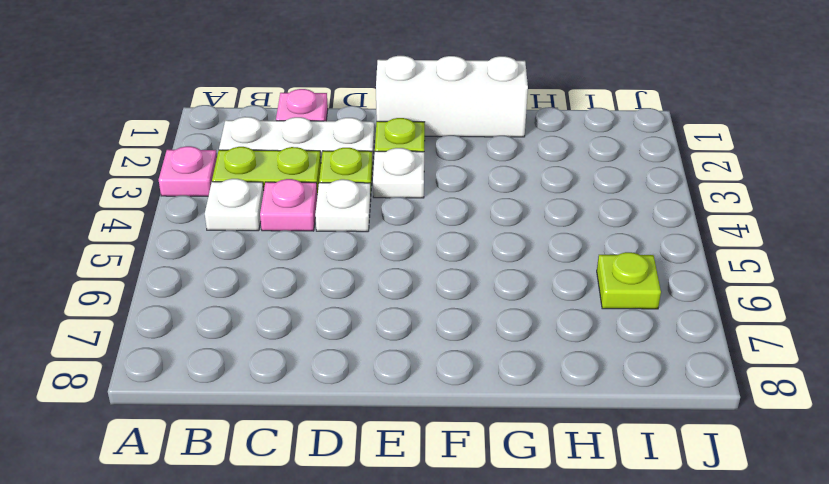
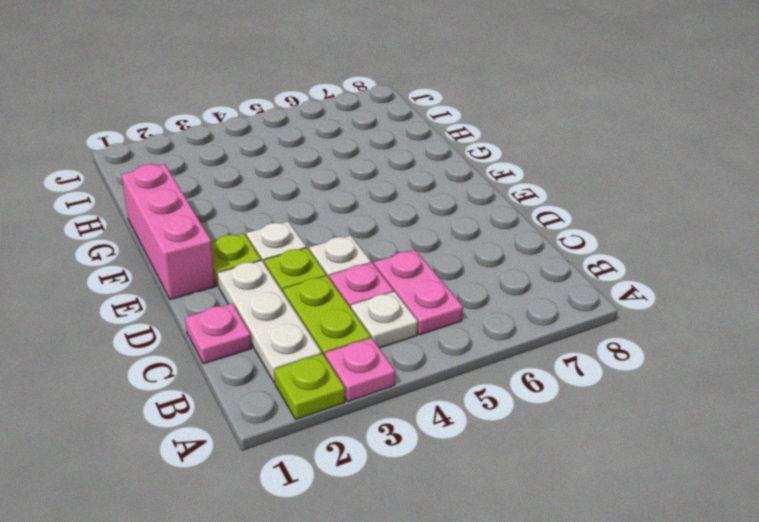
none -> pink plate B5:C5 level 1
white brick E1:G1 level 1 -> pink brick E1:G1 level 1
lime plate I6 level 1 -> lime plate A2 level 1

